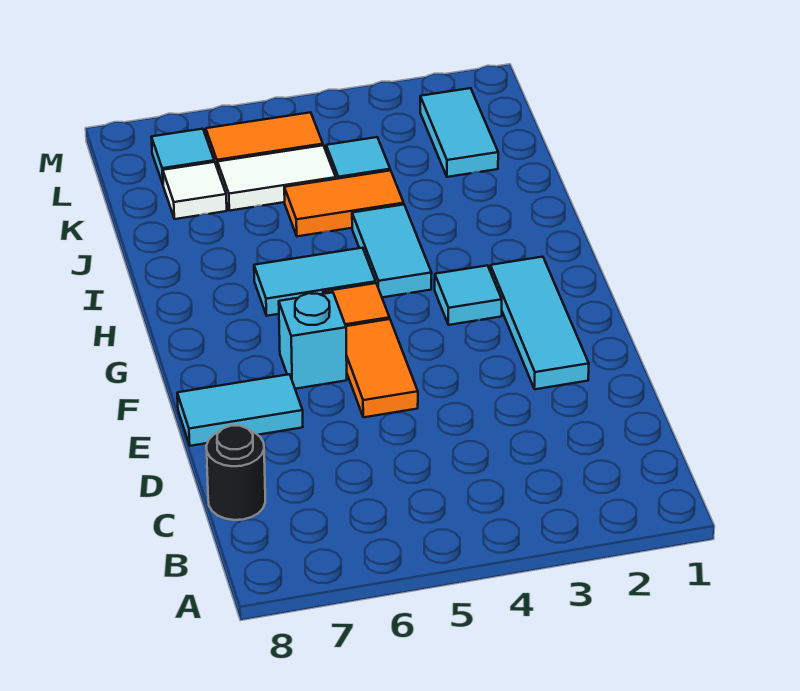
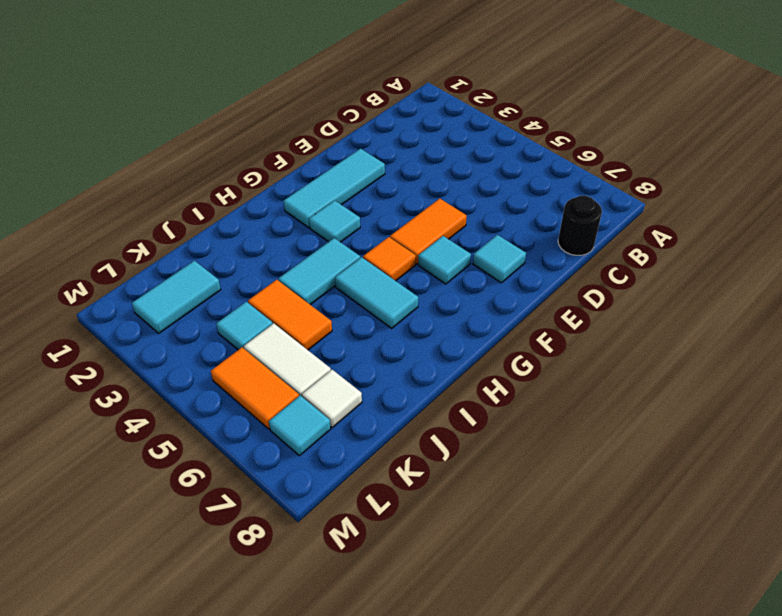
cyan tile E7:E8 level 1 -> cyan tile E7 level 1
cyan brick F6 level 1 -> cyan tile F6 level 1

